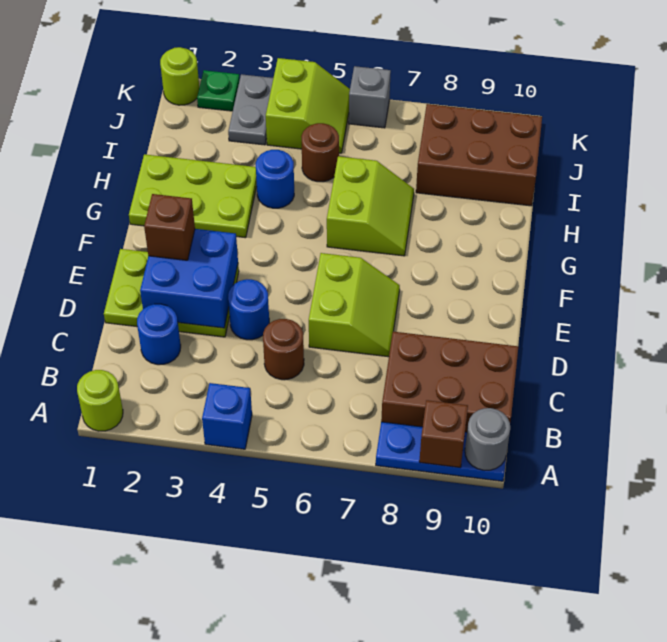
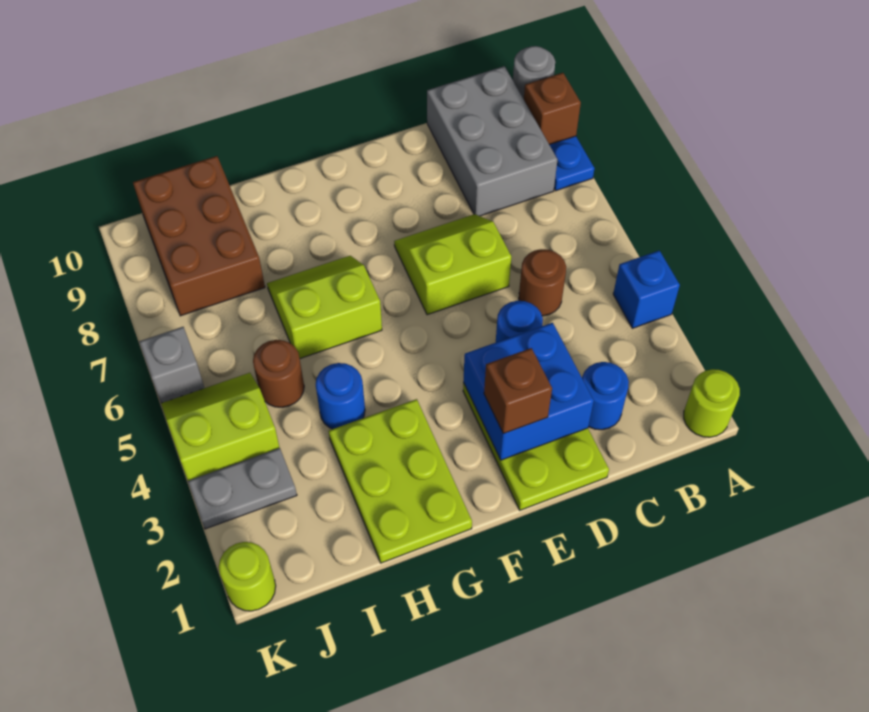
brown brick B8:C10 level 1 -> grey brick B8:C10 level 1
green plate K2 level 1 -> none

